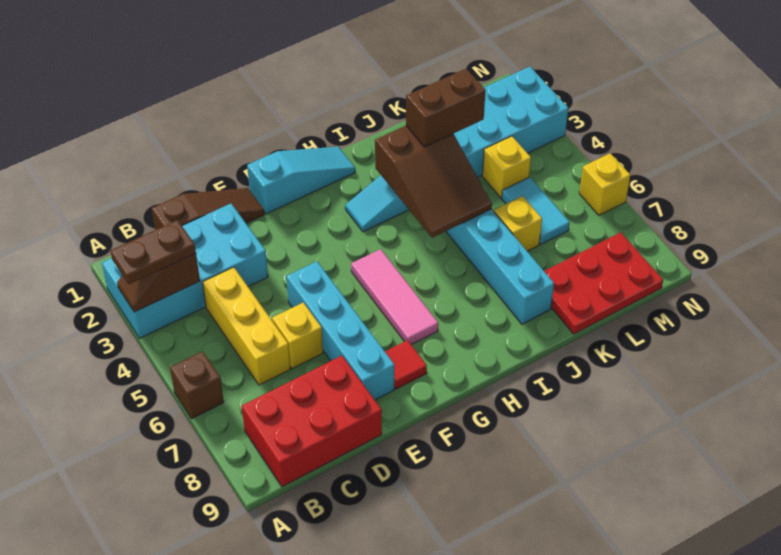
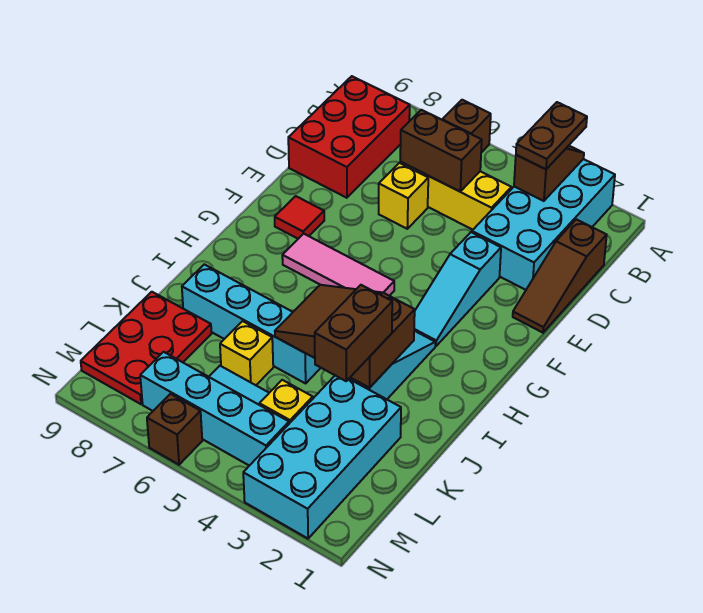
none -> brown brick C5:C6 level 2
cyan brick E5:E8 level 1 -> cyan brick M4:M7 level 1
cyan slope F1:H1 level 1 top F -> cyan slope E3:G3 level 1 top E
yellow brick N6 level 1 -> brown brick N6 level 1

